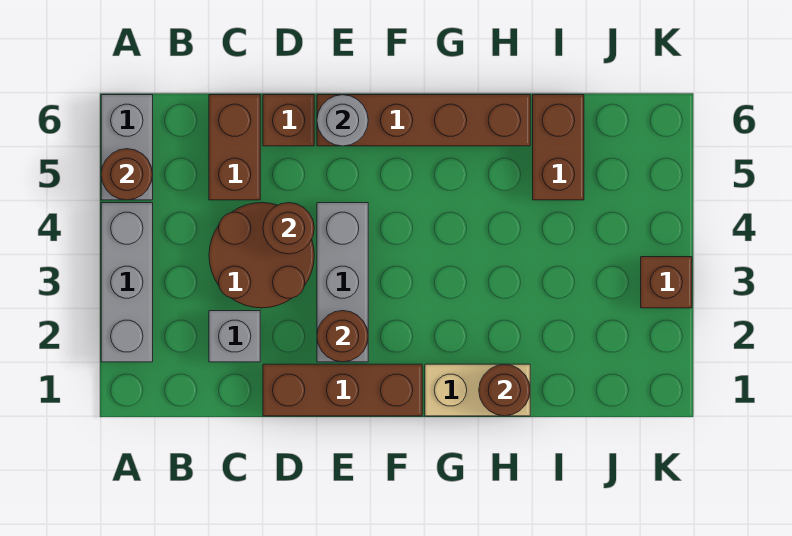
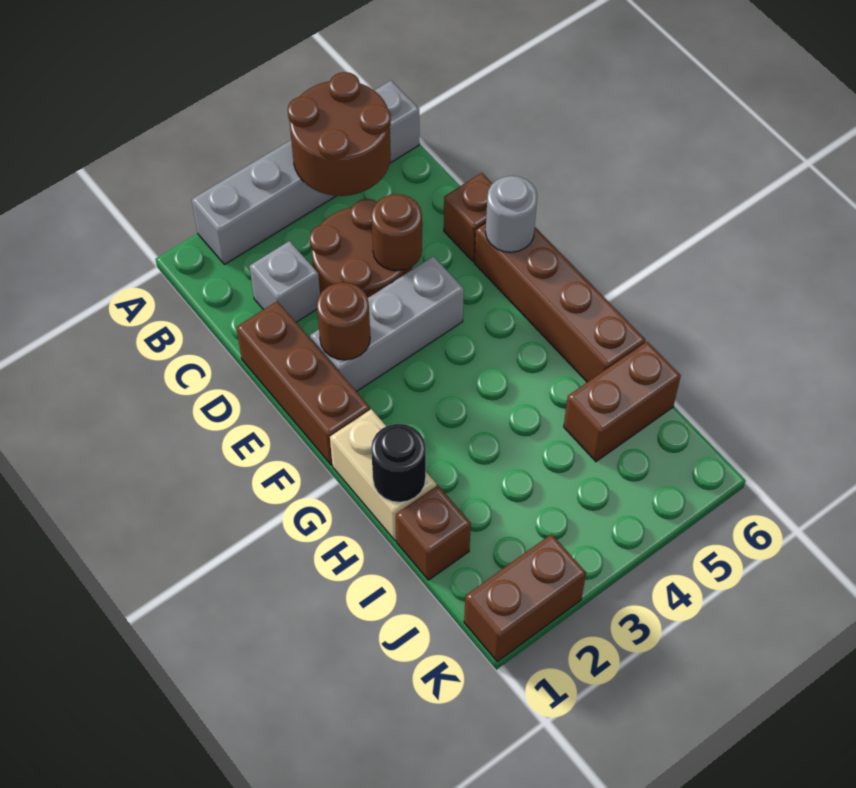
brown round brick A5 level 2 -> brown round brick A4:B5 level 2
brown brick C5:C6 level 1 -> brown brick K1:K2 level 1
brown round brick H1 level 2 -> black round brick H1 level 2
brown brick K3 level 1 -> brown brick I1 level 1

